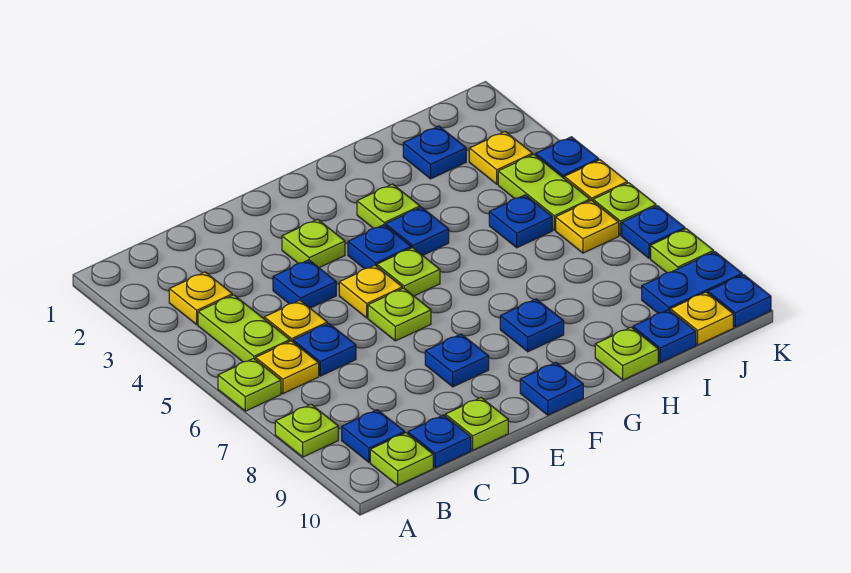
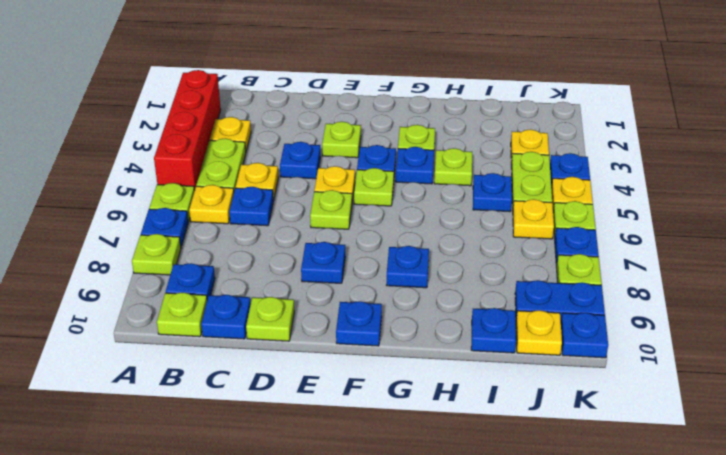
none -> red brick A2:A5 level 1
lime plate H10 level 1 -> lime plate H4 level 1
blue plate I2 level 1 -> blue plate A7 level 1

